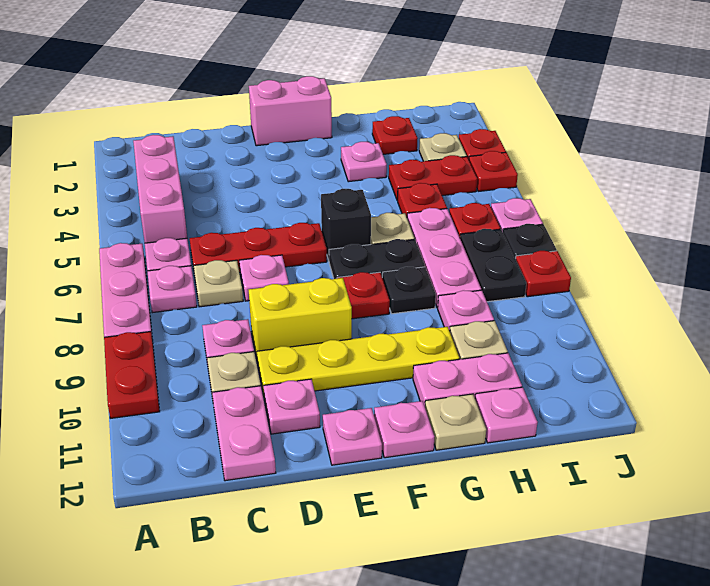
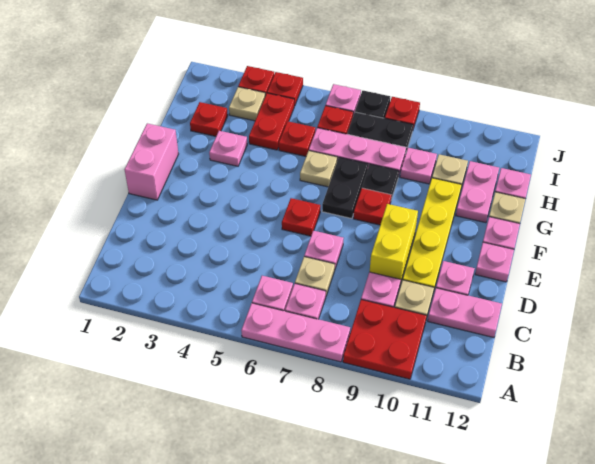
red plate A9:A10 level 1 -> red plate A9:B10 level 1
pink brick B3:B5 level 1 -> none
red plate C6:E6 level 1 -> red plate E6 level 1
black brick F6 level 1 -> none

